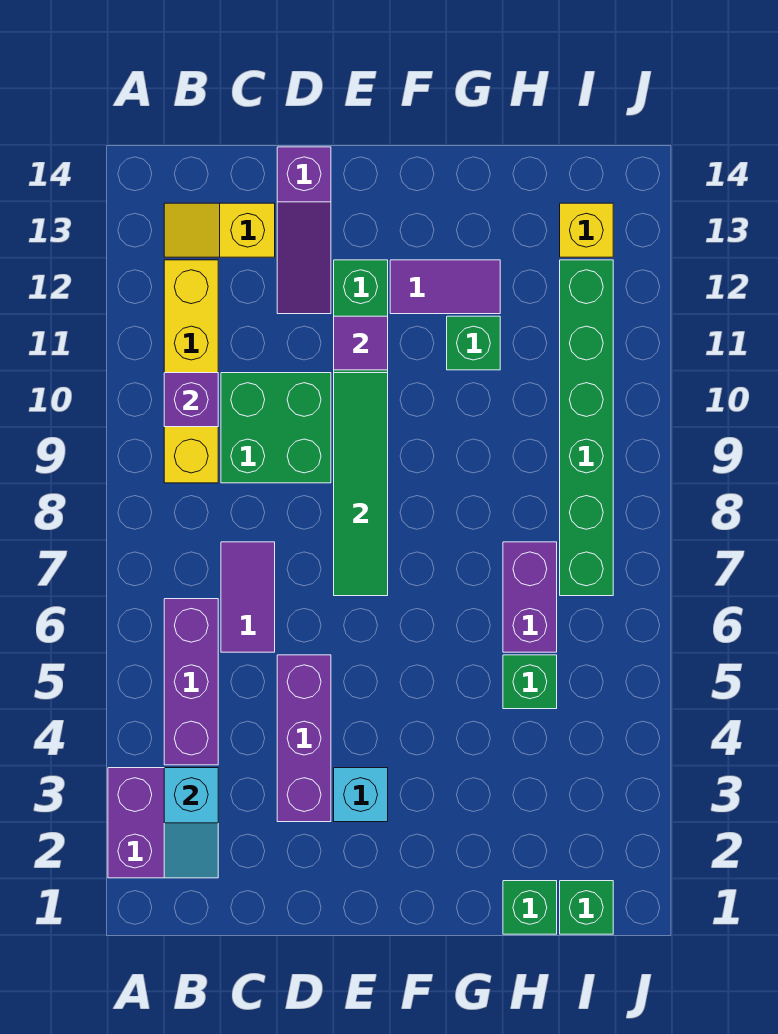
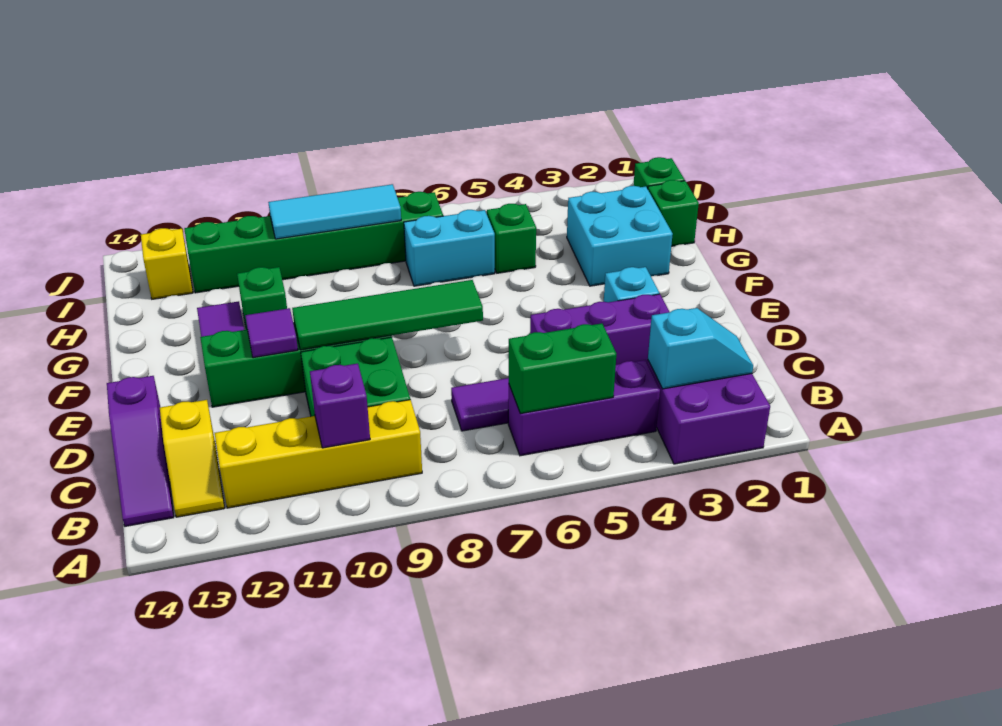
none -> green brick B5:B6 level 2
purple slope D12:D14 level 1 top 14 -> purple slope B14:D14 level 1 top D
none -> cyan brick G2:H3 level 1
purple brick H6:H7 level 1 -> cyan brick H6:H7 level 1
none -> cyan tile I8:I10 level 2

